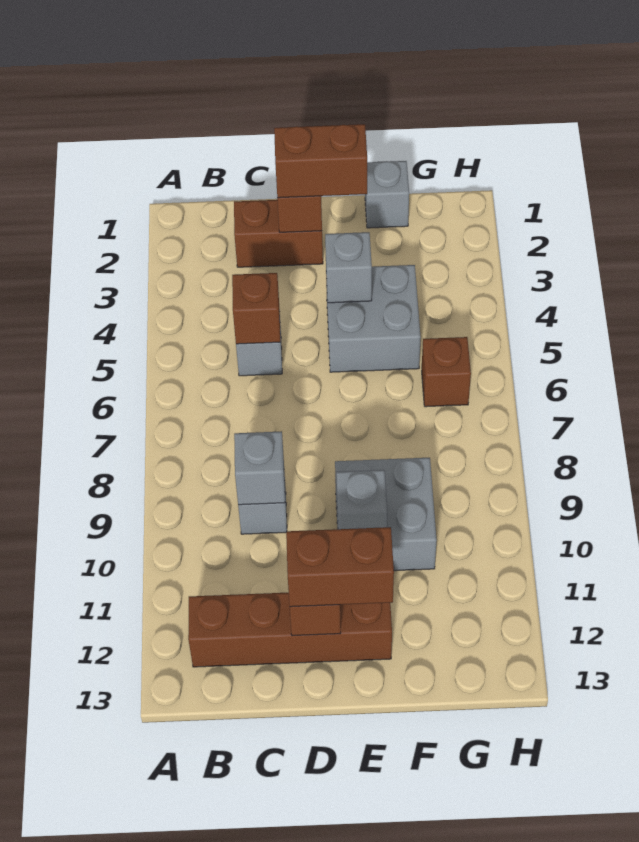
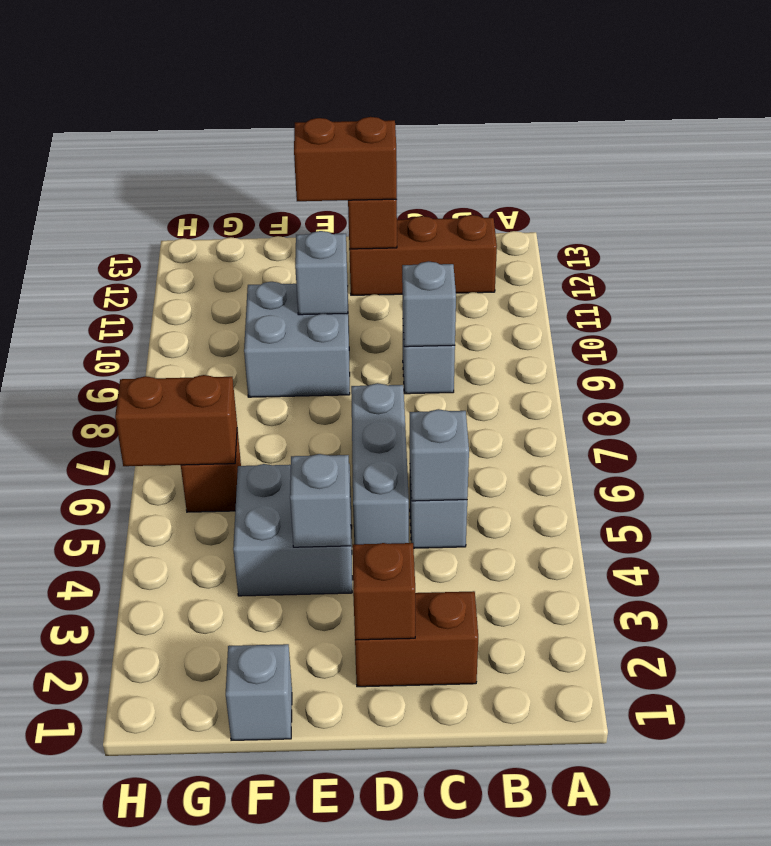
brown brick B12:E12 level 1 -> brown brick B12:D12 level 1
brown brick C5 level 2 -> grey brick C5 level 2
brown brick D2:E2 level 3 -> brown brick G6:H6 level 2
none -> grey brick D5:D7 level 1

